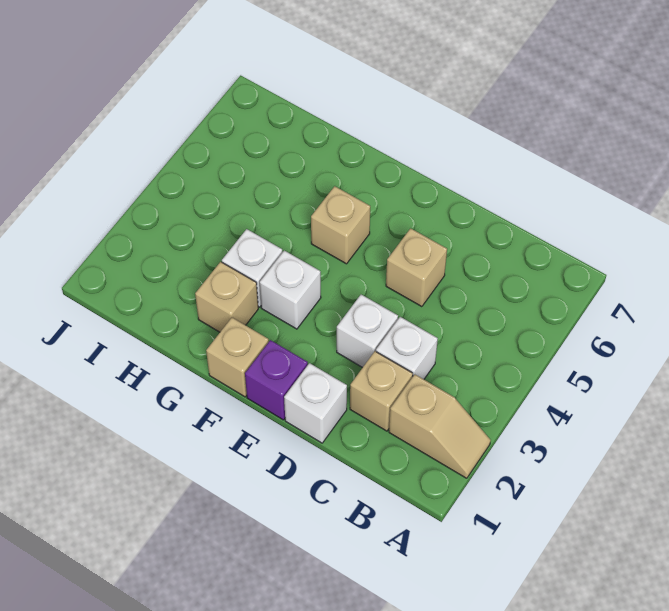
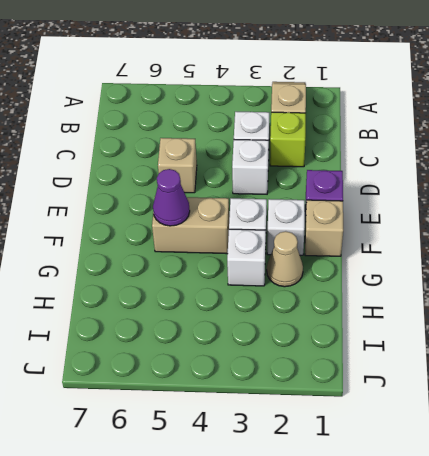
tan brick C2 level 1 -> lime brick C2 level 1
white brick D1 level 1 -> white brick F2 level 1
tan brick F5 level 1 -> tan brick F4:F5 level 1
none -> purple cone F5 level 2
tan brick G2 level 1 -> tan cone G2 level 1

